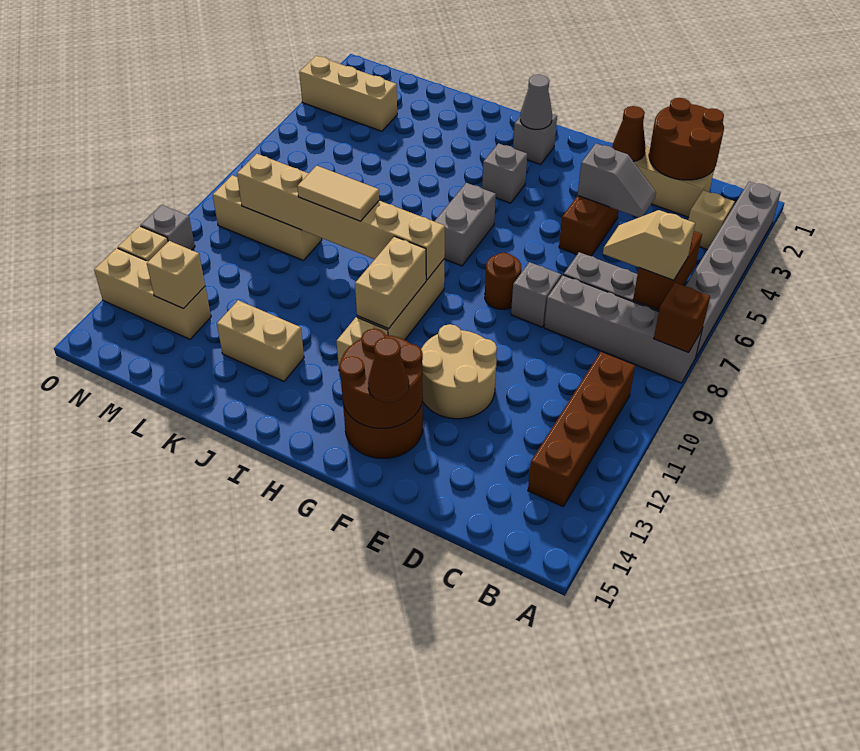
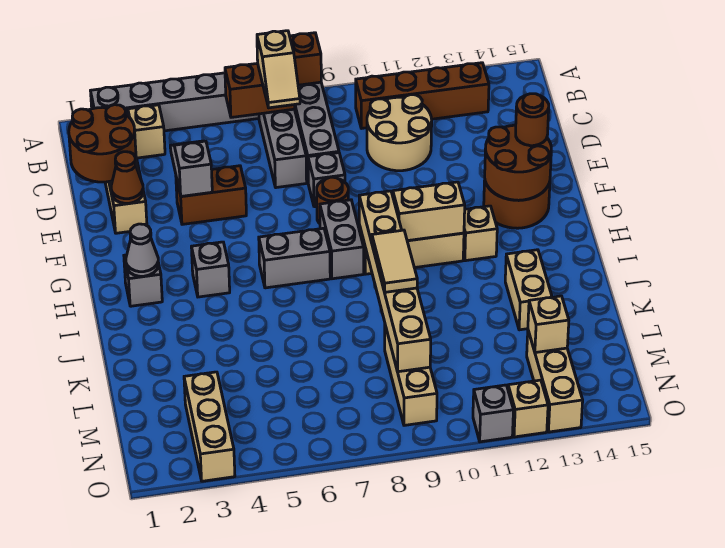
tan round brick E11:F12 level 1 -> tan round brick C10:D11 level 1
brown cone F14 level 3 -> brown round brick F14 level 3
none -> grey brick G8:H8 level 1

